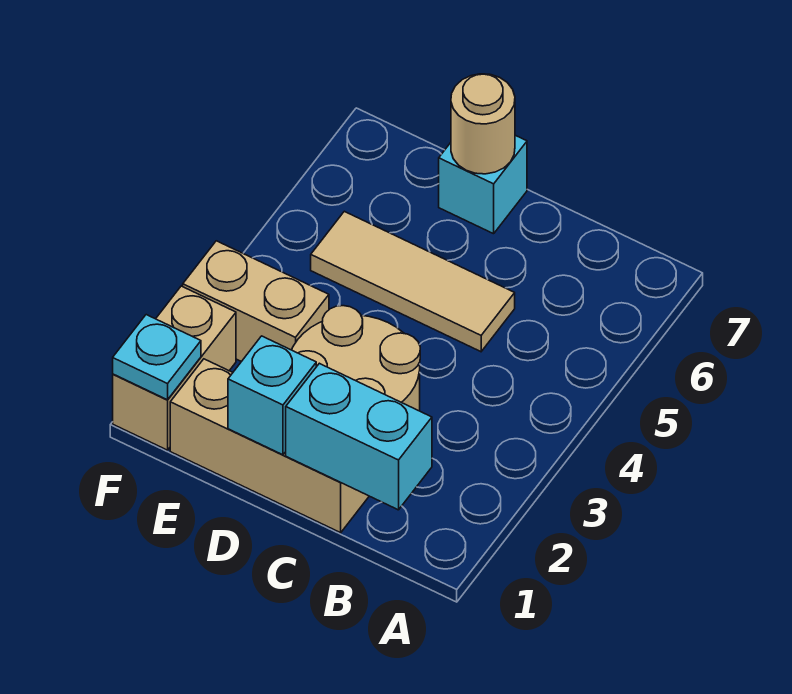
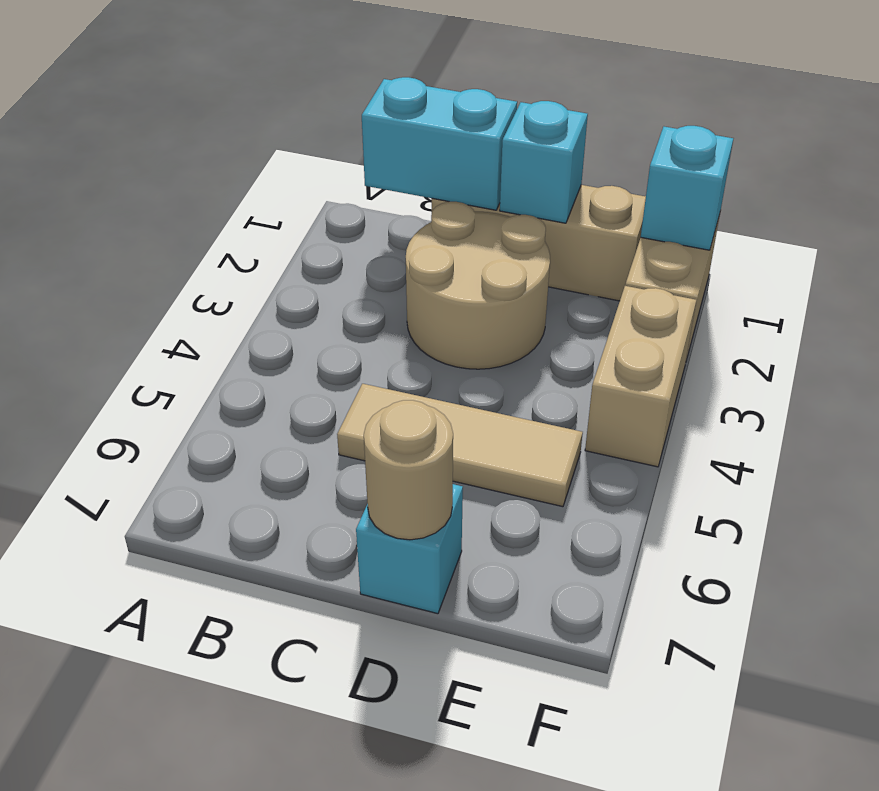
tan brick E3:F3 level 1 -> tan brick F3:F4 level 1
cyan plate F1 level 2 -> cyan brick F1 level 2

